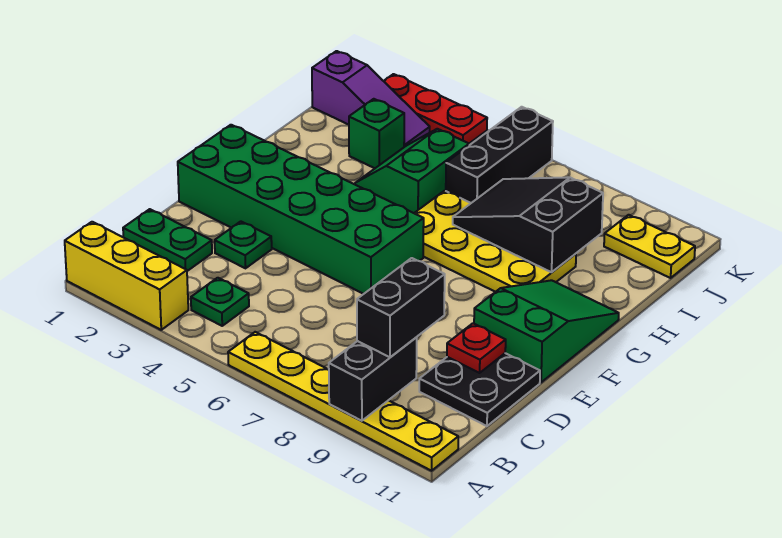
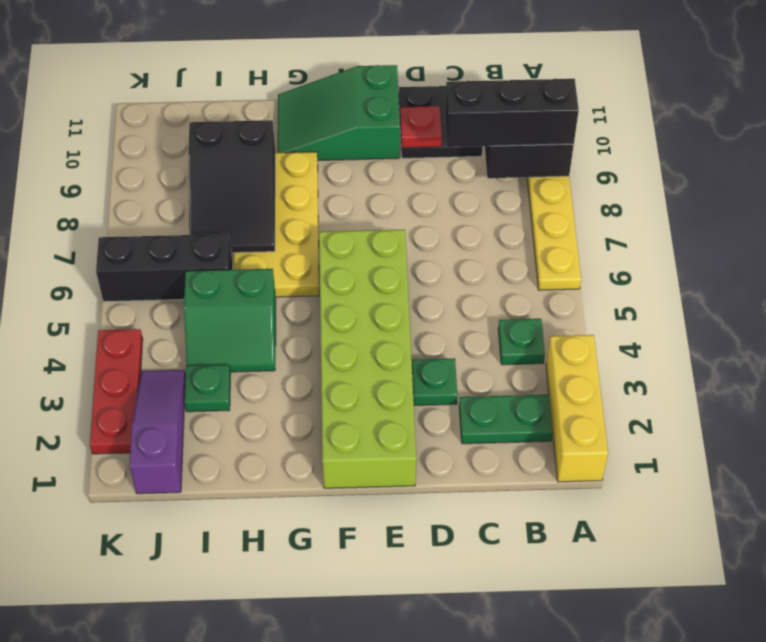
black brick B9:C9 level 3 -> black brick A9:C9 level 3
green plate C1:C2 level 1 -> green plate B2:C2 level 1
green brick E1:F6 level 1 -> lime brick E1:F6 level 1
green brick I3 level 1 -> green plate I3 level 1
yellow plate J10:J11 level 1 -> none

